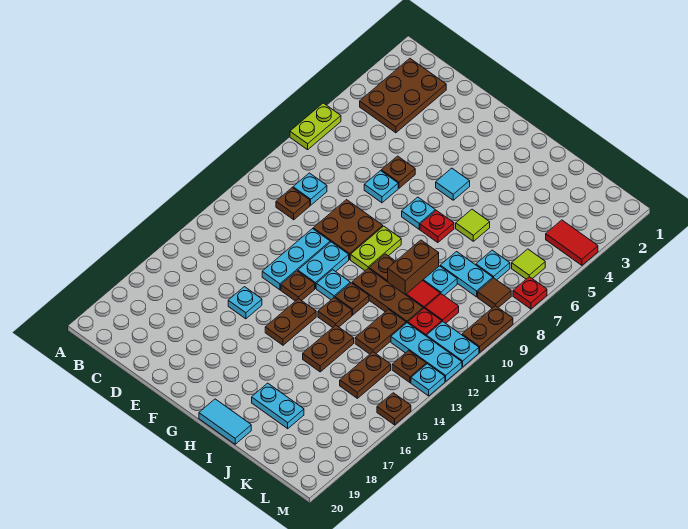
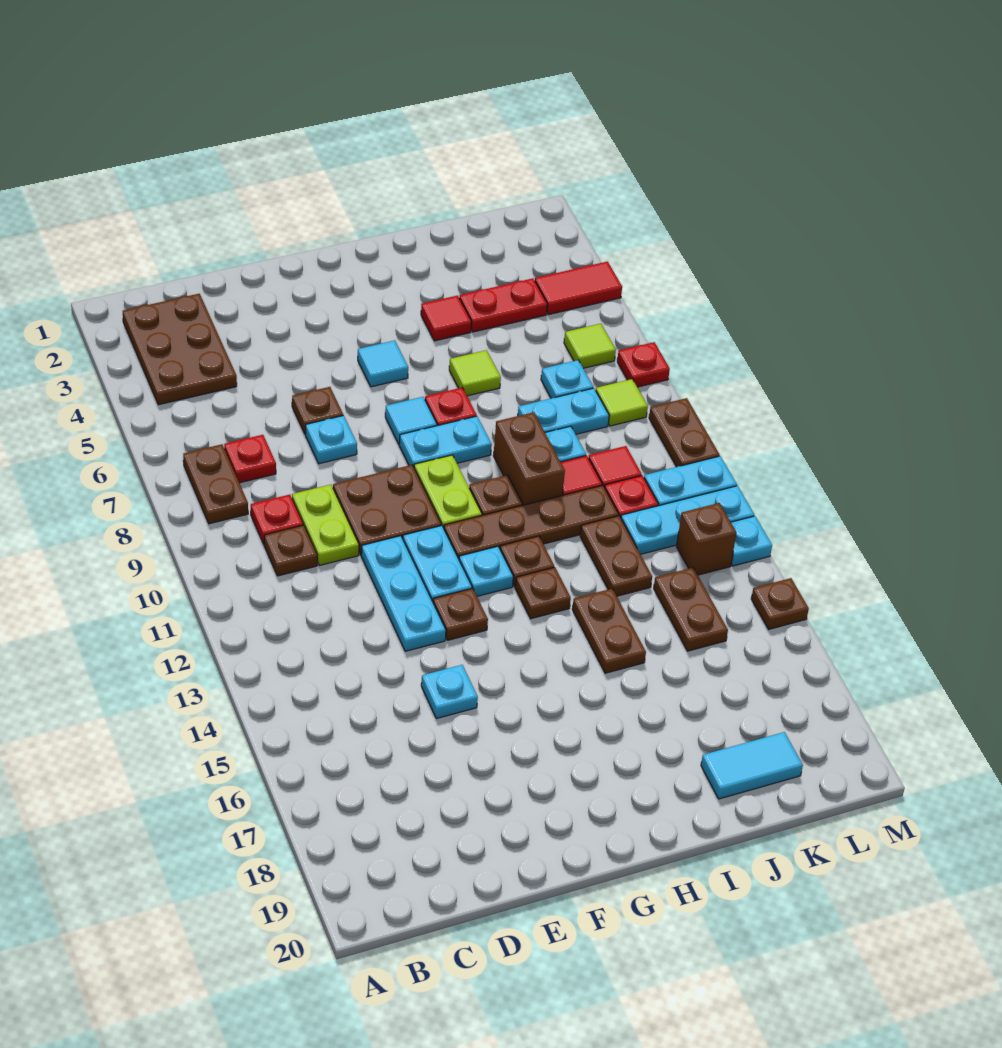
lime plate A6:A7 level 1 -> lime plate D9:D10 level 1
none -> red plate C7 level 1
cyan plate C9 level 1 -> red plate C9 level 1
cyan plate G7 level 1 -> cyan tile G7 level 1
brown plate G14:G15 level 1 -> brown plate B7:B8 level 1
brown plate H11:J11 level 1 -> brown plate G11:J11 level 1
cyan tile H20:I20 level 1 -> cyan tile J19:K19 level 1
none -> red tile I4 level 1
cyan plate I18:J18 level 1 -> cyan plate G8:H8 level 1
none -> red plate J4:K4 level 1
brown tile L8 level 1 -> lime tile L8 level 1
brown plate L13 level 1 -> brown brick L13 level 1

